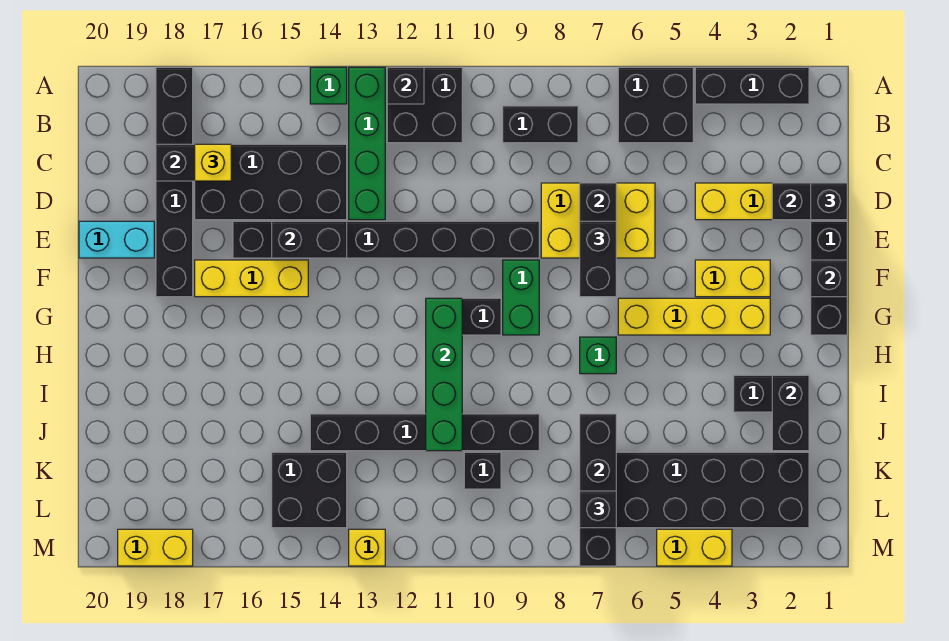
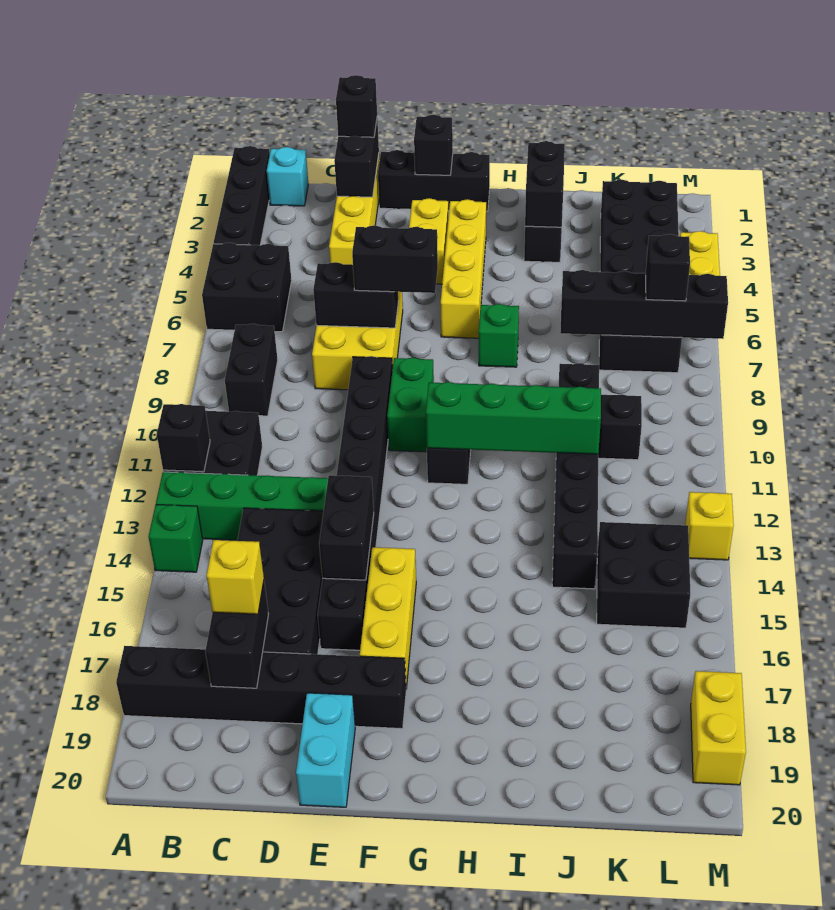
black brick A2:A4 level 1 -> black brick A1:A4 level 1
none -> cyan brick B1 level 1
green brick F9:G9 level 1 -> green brick F9:F10 level 1
black brick I2:J2 level 2 -> black brick I2:I3 level 2

